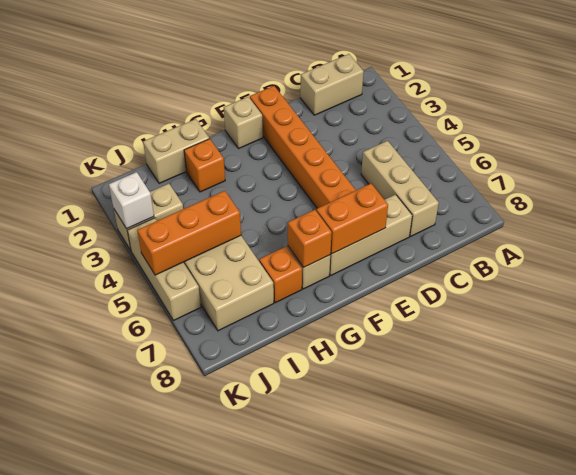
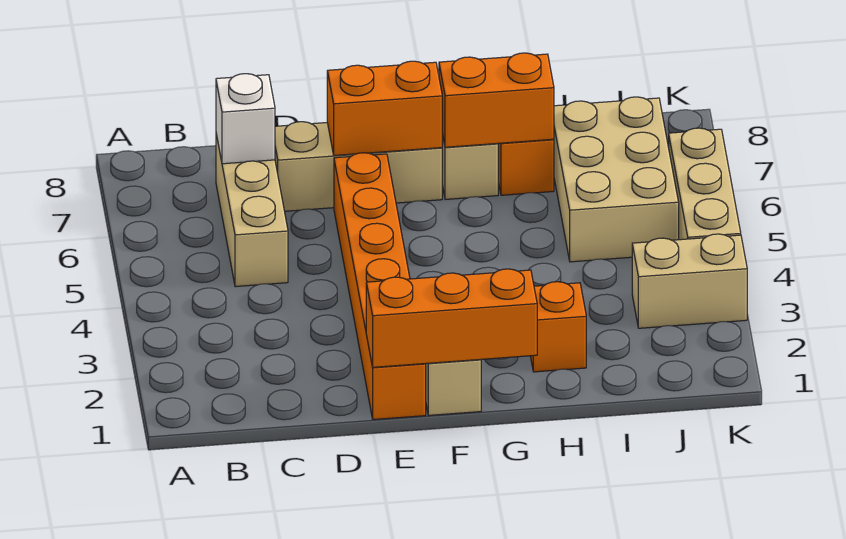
tan brick B1:C1 level 1 -> none
orange brick G7 level 2 -> orange brick G7:H7 level 2
tan brick H1:I1 level 1 -> none
orange brick I5:K5 level 2 -> orange brick E1:G1 level 2
white brick K3 level 2 -> white brick C7 level 2

